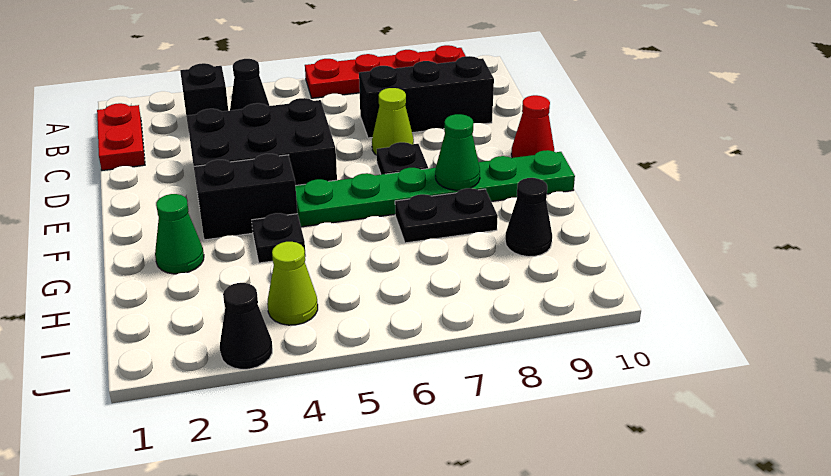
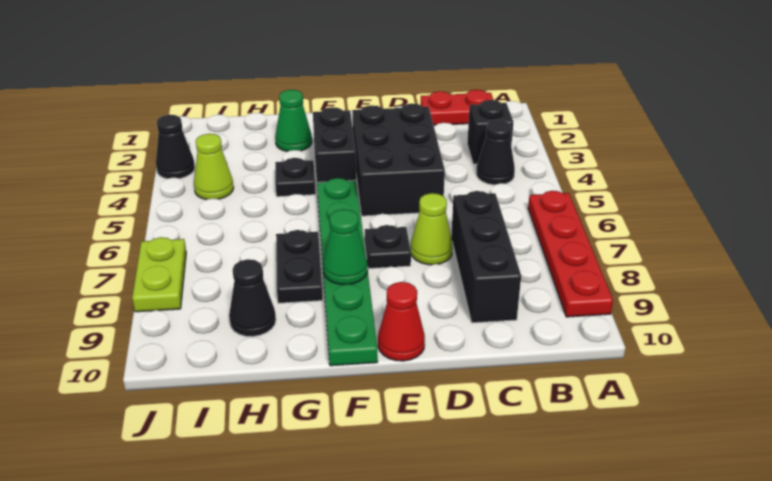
none -> lime plate J7:J8 level 1

